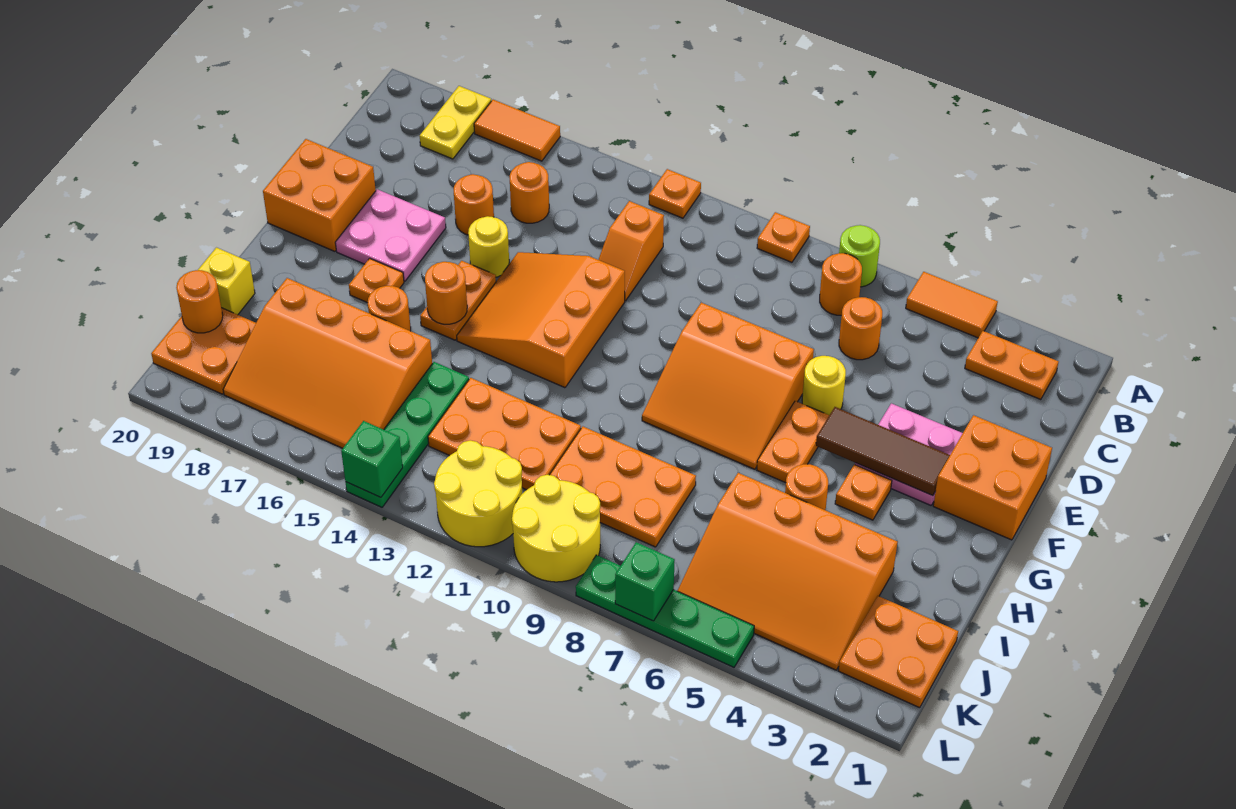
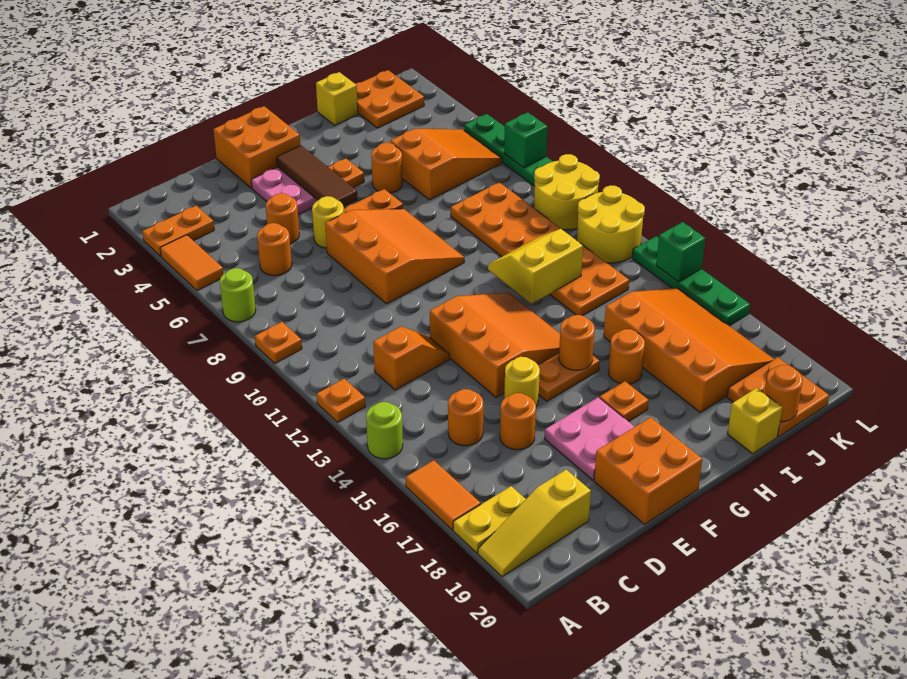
none -> lime round brick A14 level 1
none -> yellow slope A19:C19 level 1 top C
orange plate B2:B3 level 1 -> orange plate A3:B3 level 1
orange round brick B7 level 1 -> orange round brick D5 level 1
orange slope E12:G14 level 1 top 12 -> orange slope E12:G14 level 1 top E
none -> yellow slope H11:I12 level 2 top 12
none -> yellow brick I1 level 1
orange slope I3:K6 level 1 top I -> orange slope I5:K6 level 1 top I
green plate I14:L14 level 1 -> green plate L13:L16 level 1

